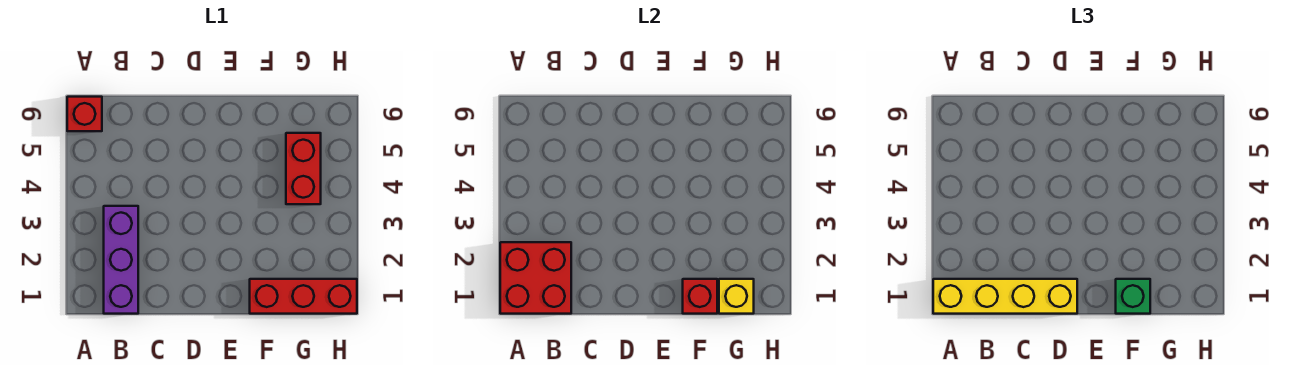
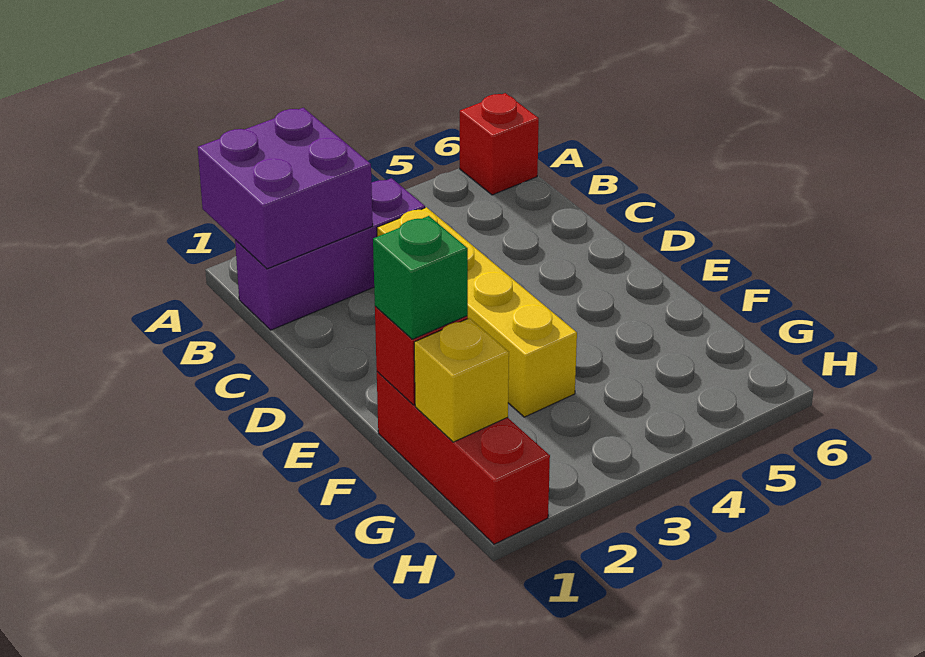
red brick A1:B2 level 2 -> purple brick A1:B2 level 2
yellow brick A1:D1 level 3 -> yellow brick C3:F3 level 1
red brick G4:G5 level 1 -> none

